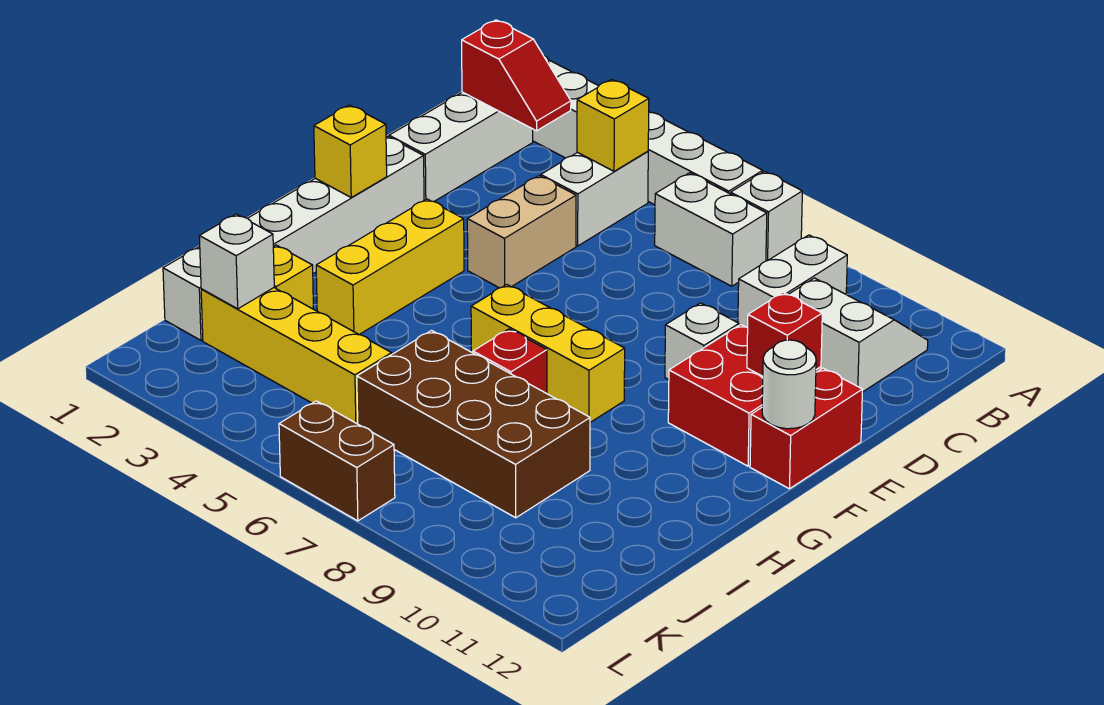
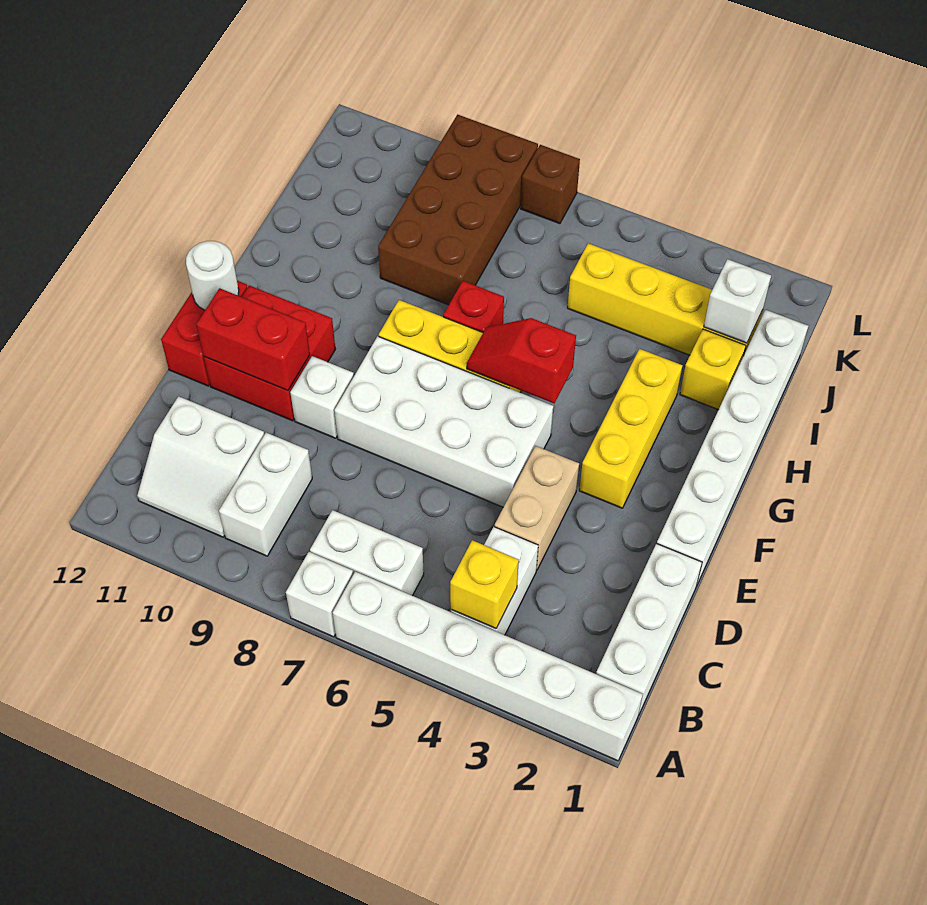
red slope B1:B2 level 2 top 1 -> red slope G5:G6 level 2 top 5
none -> white brick E5:F8 level 1
red brick E11 level 2 -> red brick E10:E11 level 2
yellow brick F1 level 2 -> none
brown brick I6:J9 level 1 -> brown brick I8:L9 level 1
brown brick L6:L7 level 1 -> brown brick L7 level 1

